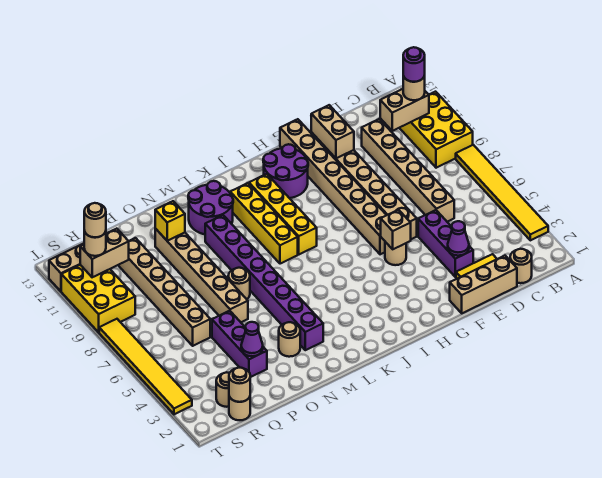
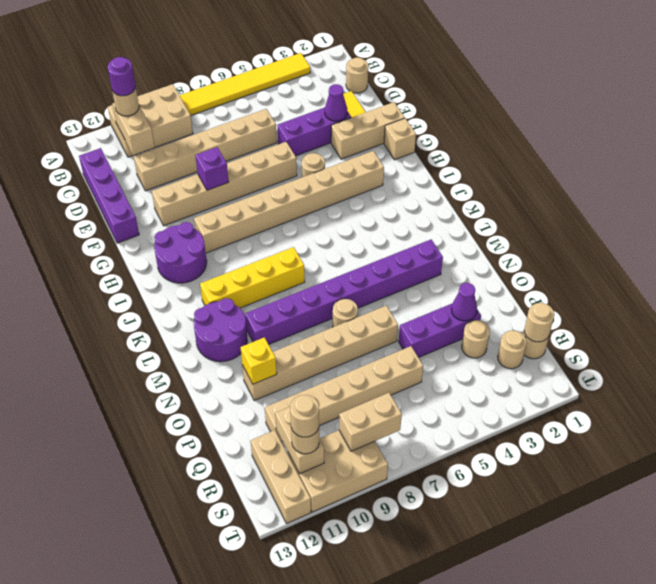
yellow brick A9:B11 level 1 -> tan brick A9:B11 level 1
none -> purple brick C13:F13 level 1
tan brick D1:F1 level 1 -> tan brick F1:F3 level 1
none -> purple brick F9 level 2
tan brick F11:F12 level 2 -> tan brick S8:S9 level 2
tan brick G5 level 2 -> tan brick G1 level 1
tan brick G6:G13 level 1 -> tan brick H3:H10 level 1
yellow brick J8:J11 level 1 -> none
tan round brick N3 level 1 -> tan round brick Q3 level 1
yellow brick S9:T11 level 1 -> tan brick S9:T11 level 1
yellow tile T3:T8 level 1 -> none

